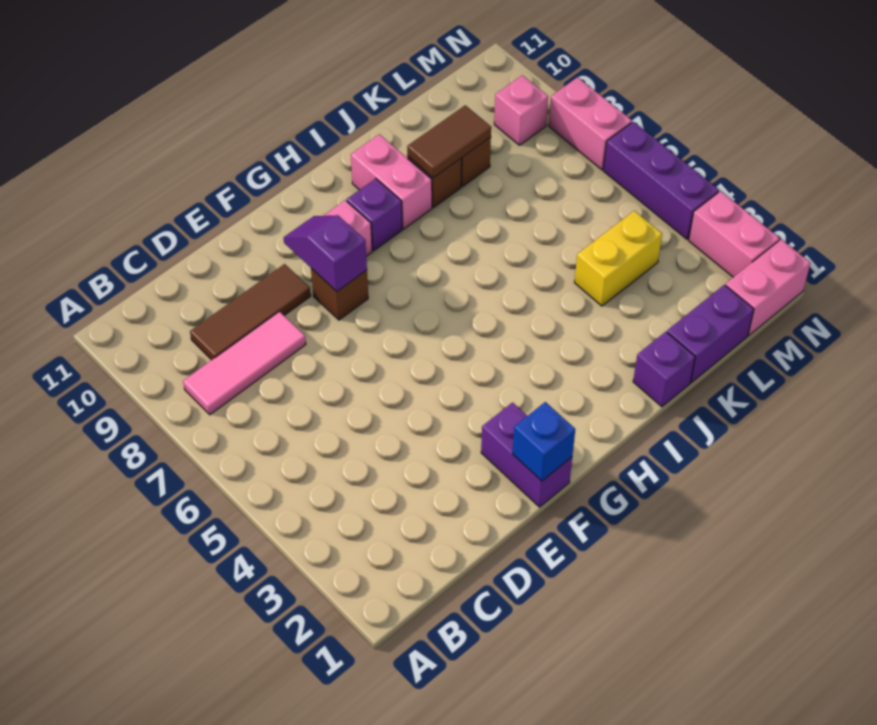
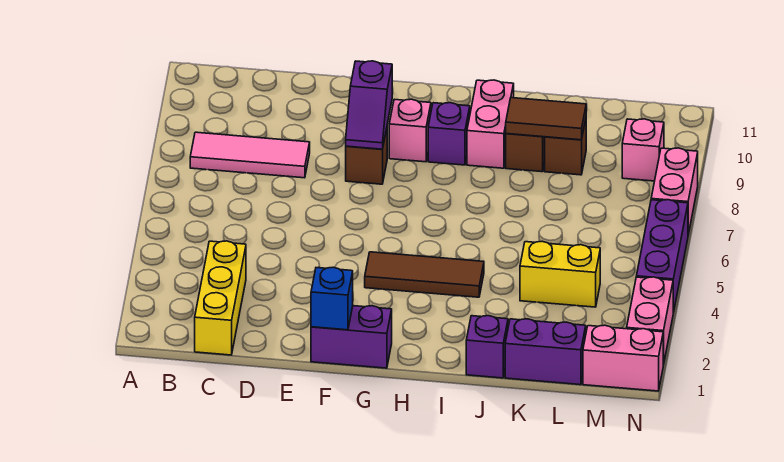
none -> yellow brick C1:C3 level 1
brown tile C9:E9 level 1 -> brown tile G4:I4 level 1
purple brick F1:F2 level 1 -> purple brick F1:G1 level 1
purple slope F8:F9 level 2 top 8 -> purple slope F8:F9 level 2 top 9

